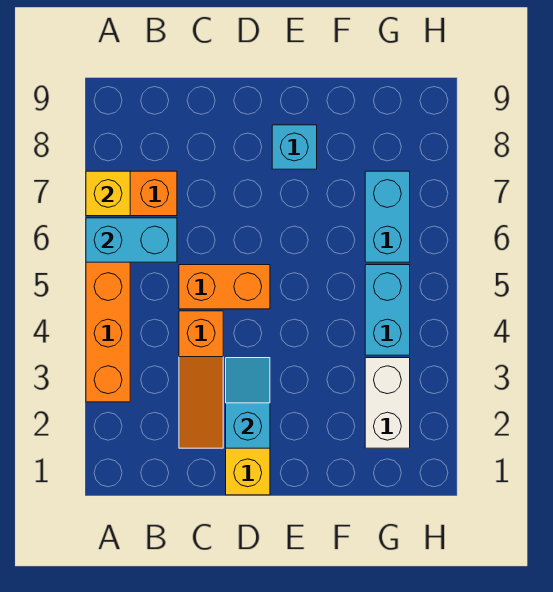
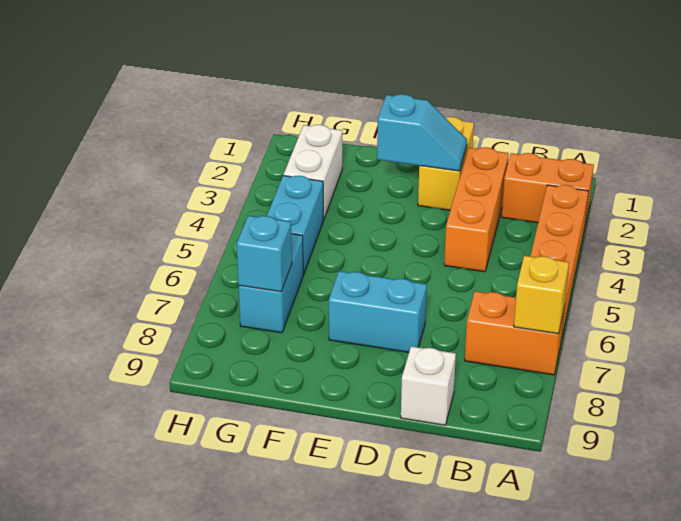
cyan brick A6:B6 level 2 -> cyan brick D7:E7 level 1
orange slope C2:C4 level 1 top 4 -> orange brick C2:C4 level 1
orange brick C5:D5 level 1 -> orange brick A2:B2 level 1
none -> white brick C9 level 1
cyan slope D2:D3 level 2 top 2 -> cyan slope D2:E2 level 2 top E
cyan brick E8 level 1 -> cyan brick G7 level 2

